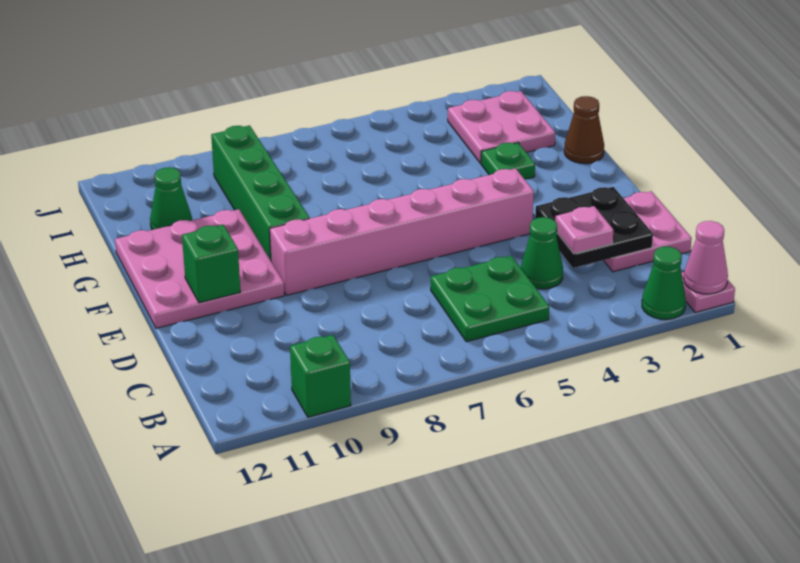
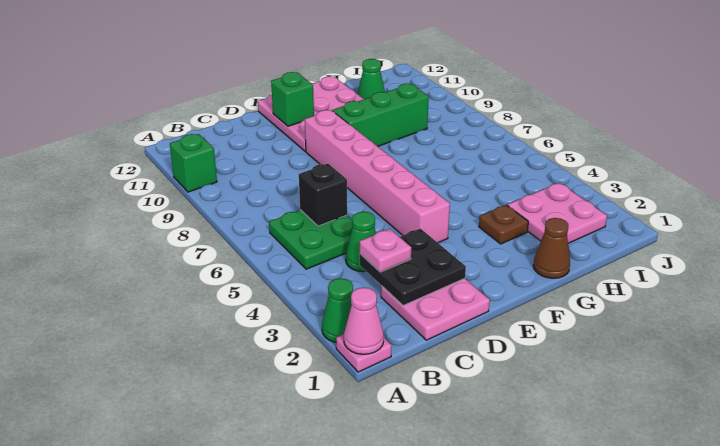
none -> black brick C6 level 2
green brick F9:I9 level 1 -> green brick F9:H9 level 1
green plate G3 level 1 -> brown plate G3 level 1

